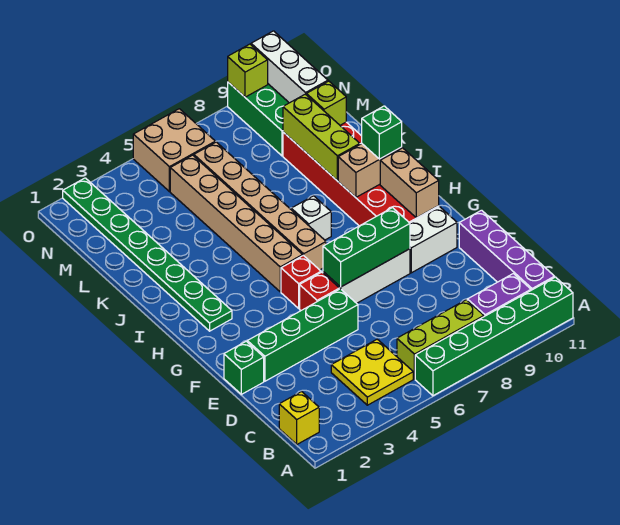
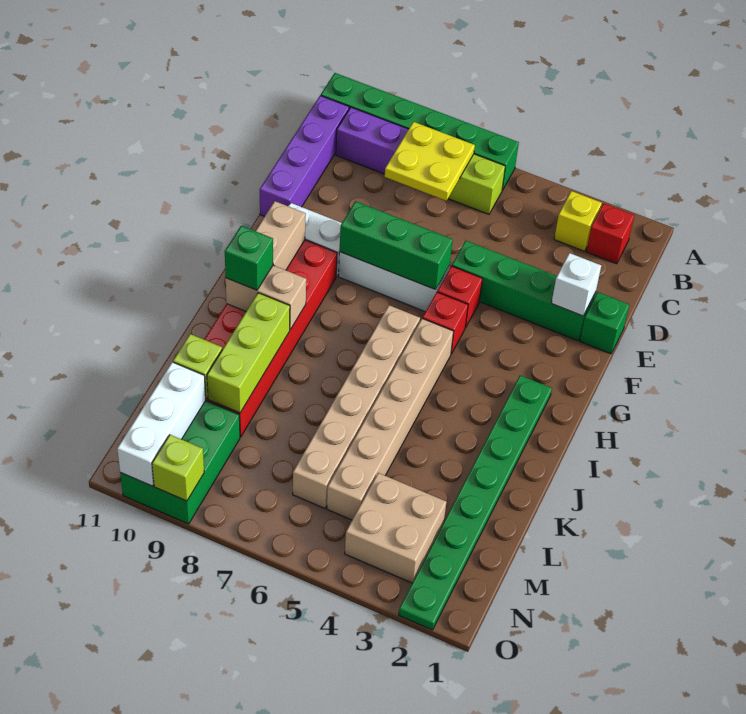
yellow brick B1 level 1 -> yellow brick B3 level 1
none -> red brick B2 level 1
yellow plate B4:C5 level 1 -> yellow plate B7:C8 level 2
white brick I7 level 1 -> white brick E2 level 2
tan brick N5:O6 level 1 -> tan brick M3:N4 level 1

